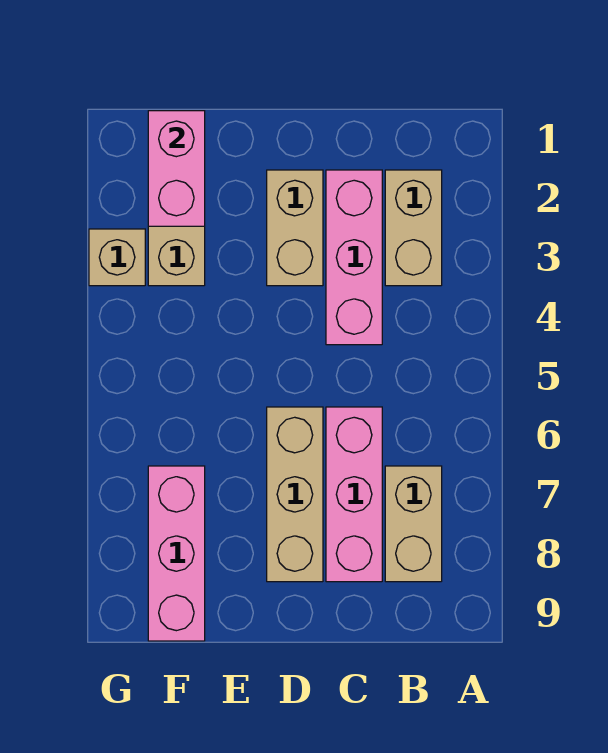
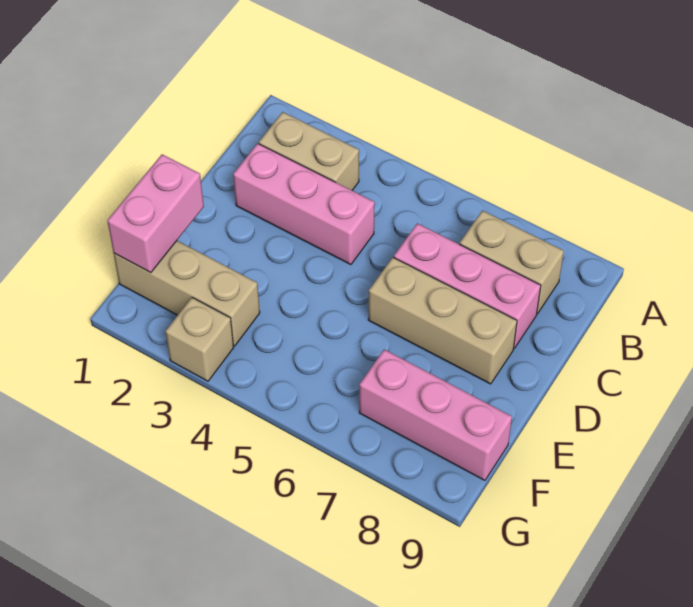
tan brick D2:D3 level 1 -> none
pink brick F1:F2 level 2 -> pink brick E1:F1 level 2

